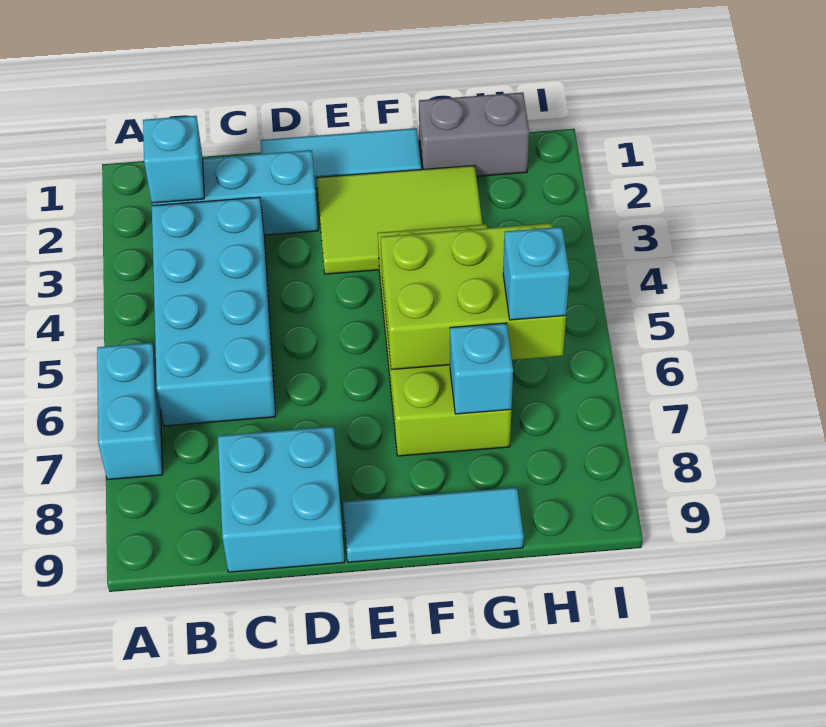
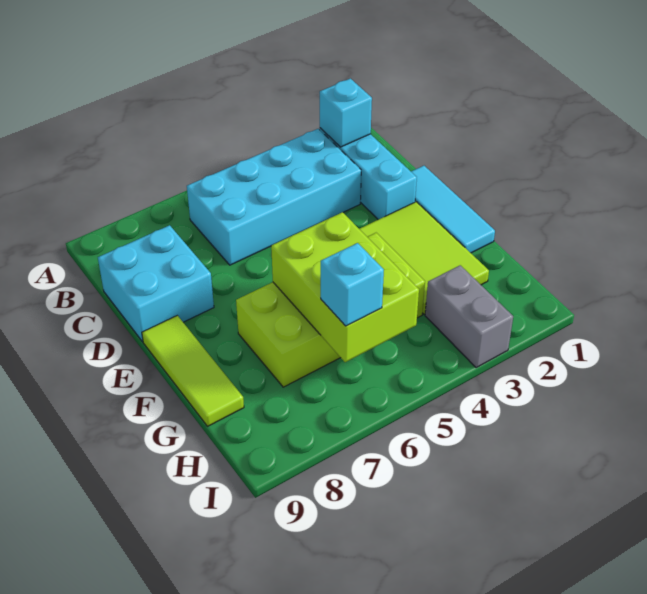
cyan brick A6:A7 level 1 -> none
cyan tile E9:G9 level 1 -> lime tile E9:G9 level 1
grey brick G1:H1 level 1 -> grey brick H3:I3 level 1
cyan brick G7 level 2 -> none

